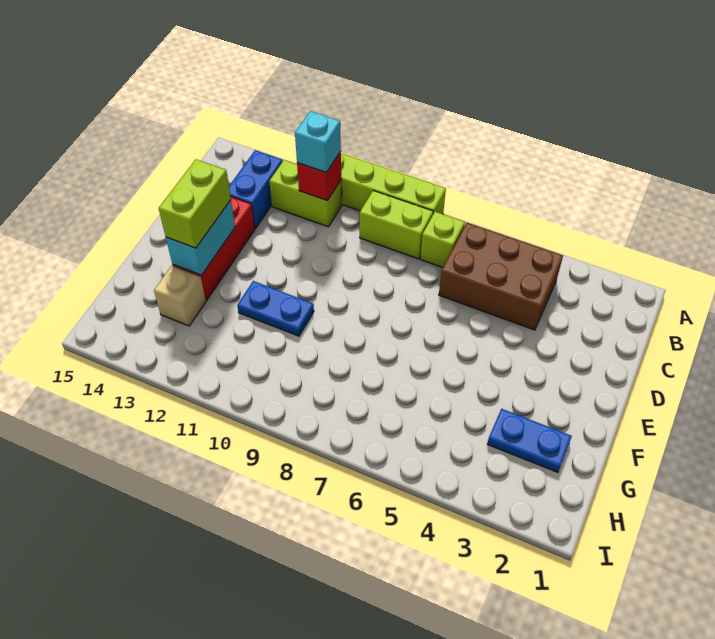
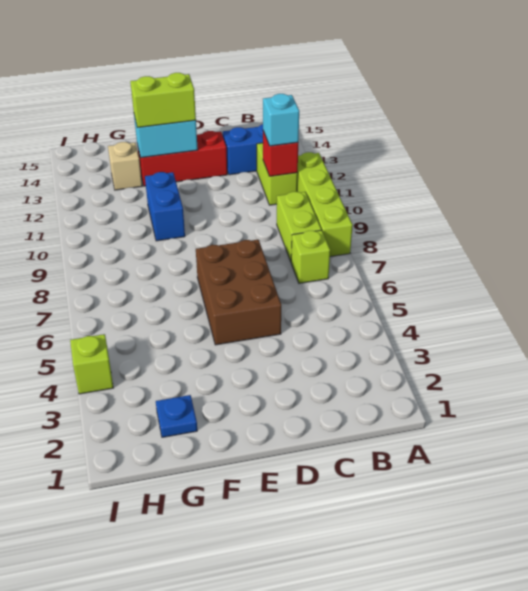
brown brick B4:C6 level 1 -> brown brick D5:E7 level 1
blue plate F10:F11 level 1 -> blue brick F10:F11 level 1
blue plate G2:G3 level 1 -> blue plate G2 level 1
none -> lime brick I4 level 1

